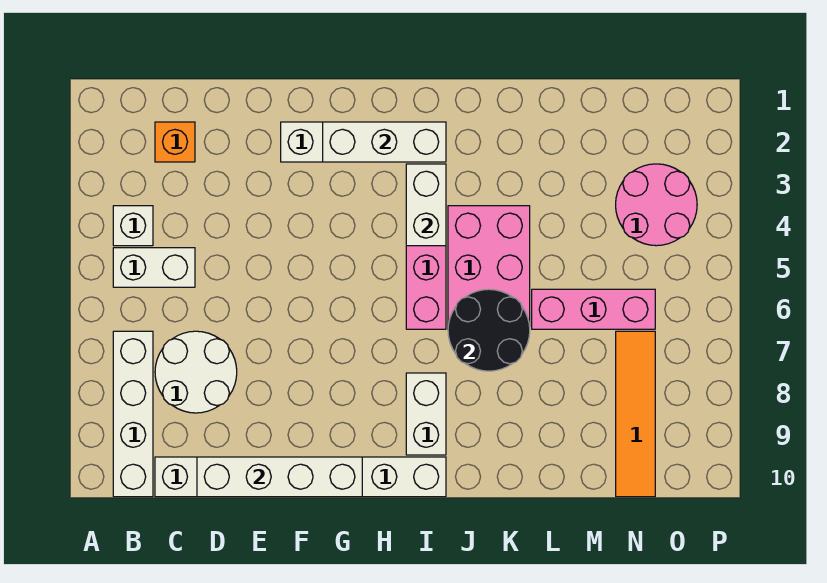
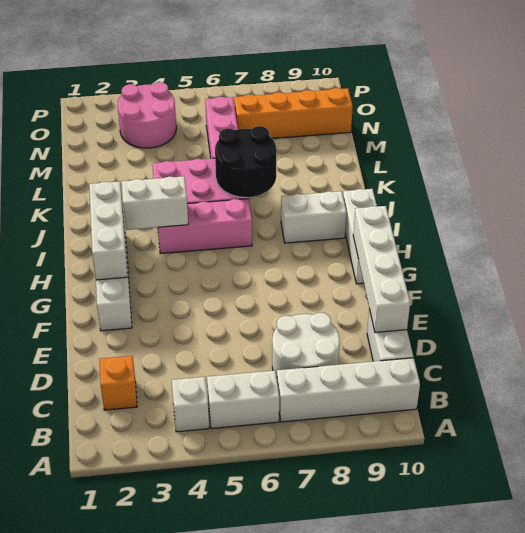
white brick B5:C5 level 1 -> white brick B5:B6 level 1
orange tile N7:N10 level 1 -> orange brick N7:N10 level 1

